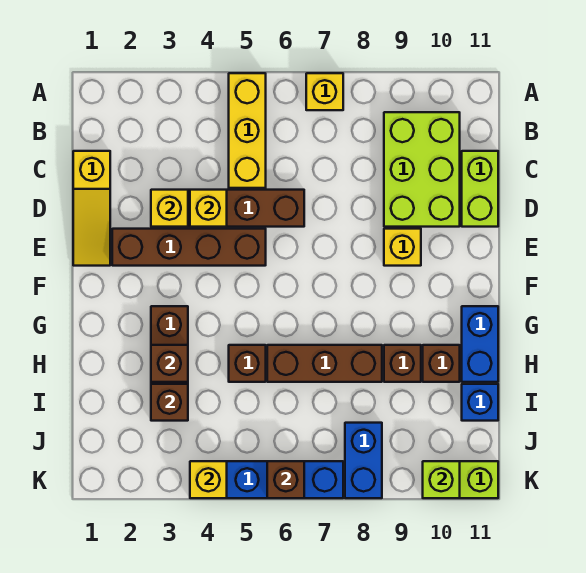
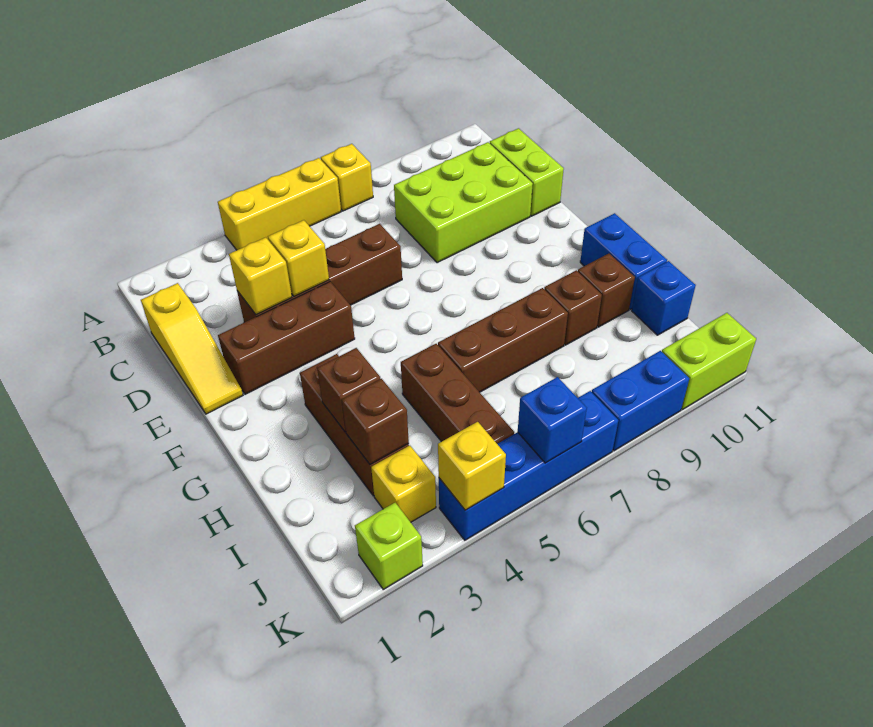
yellow brick A5:C5 level 1 -> yellow brick A4:A6 level 1
lime brick B9:D10 level 1 -> lime brick C8:D10 level 1
brown brick E2:E5 level 1 -> brown brick E2:E4 level 1
yellow brick E9 level 1 -> yellow brick J3 level 1
brown brick H5 level 1 -> brown brick H5:J5 level 1
blue brick J8:K8 level 1 -> blue brick K8:K9 level 1
brown brick K6 level 2 -> blue brick K6 level 2
lime brick K10 level 2 -> lime brick K2 level 1

